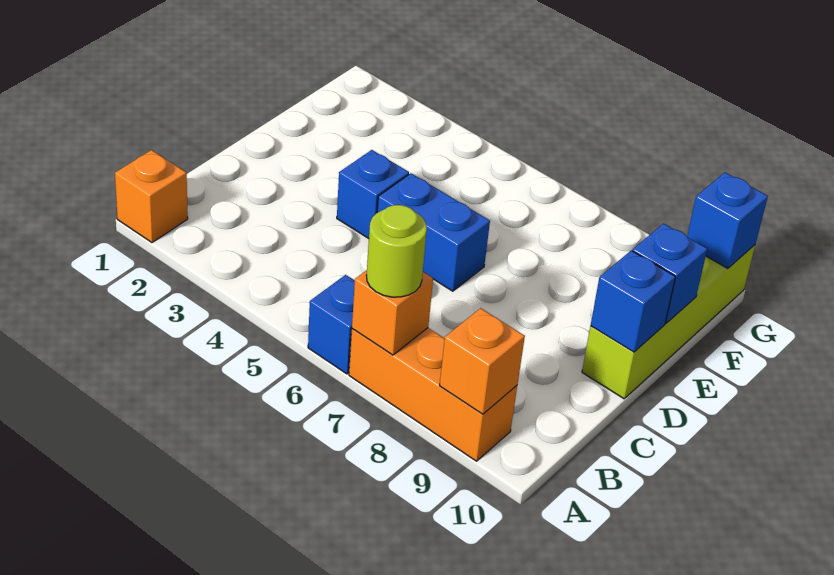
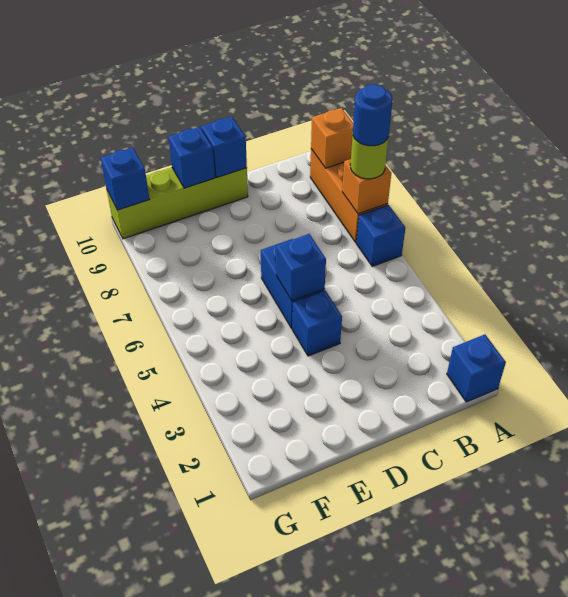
orange brick A1 level 1 -> blue brick A1 level 1
none -> blue round brick A7 level 4
none -> blue brick D5 level 2

